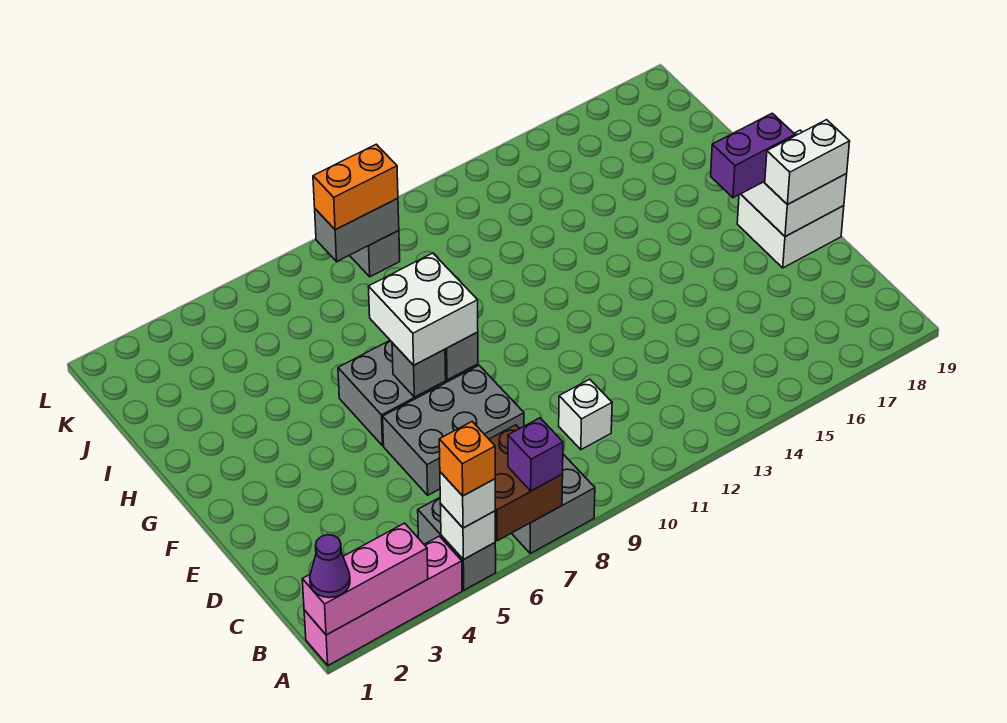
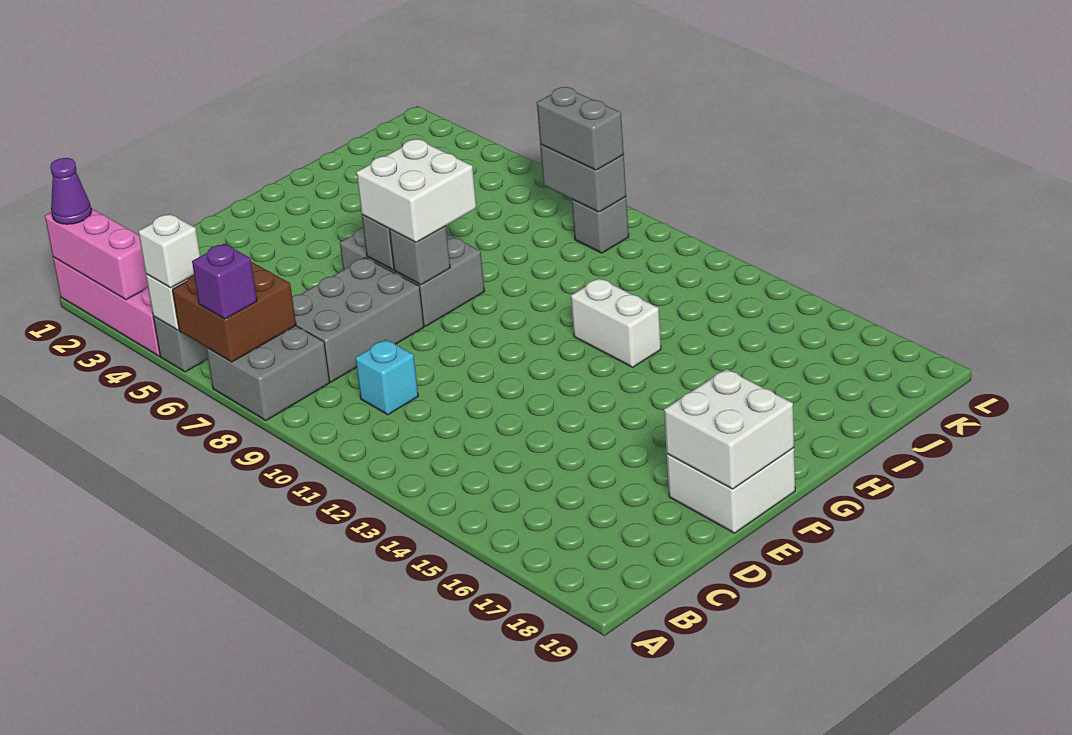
orange brick A5 level 4 -> none
white brick C10 level 1 -> cyan brick C10 level 1
grey brick D6:E8 level 1 -> grey brick C7:E8 level 1
white brick E18:E19 level 3 -> white brick H12:H13 level 1
purple brick F17:F18 level 3 -> none
orange brick K8:K9 level 3 -> grey brick K8:K9 level 3

